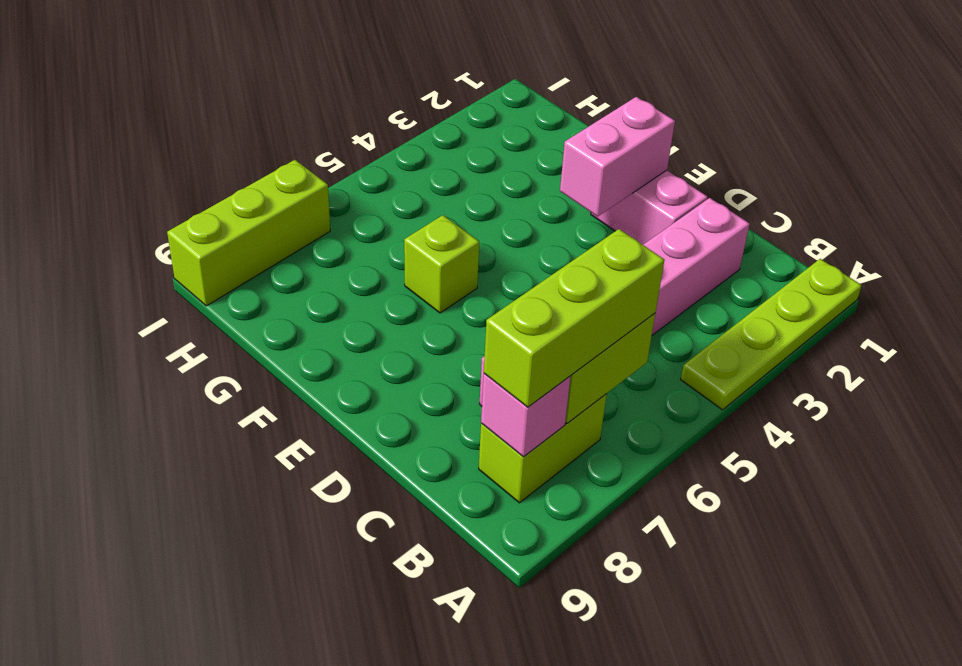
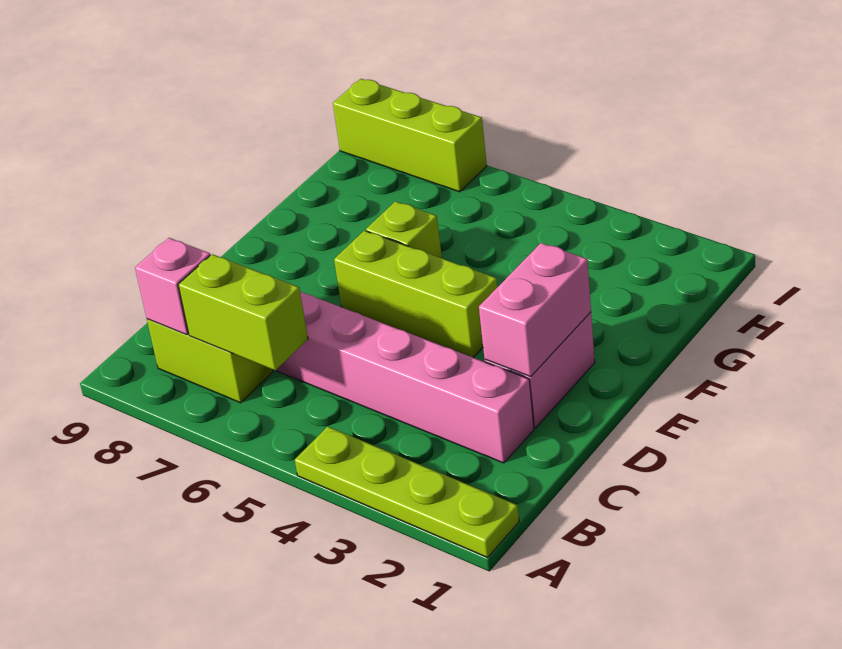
lime brick B6:B8 level 3 -> lime brick E4:E6 level 1
pink brick E2:E3 level 2 -> pink brick D2:E2 level 2

